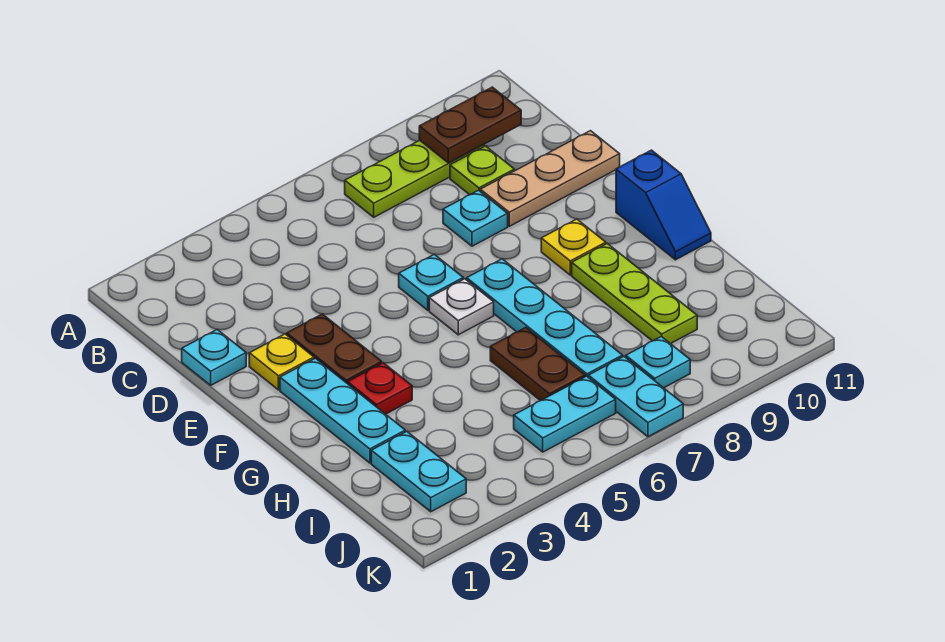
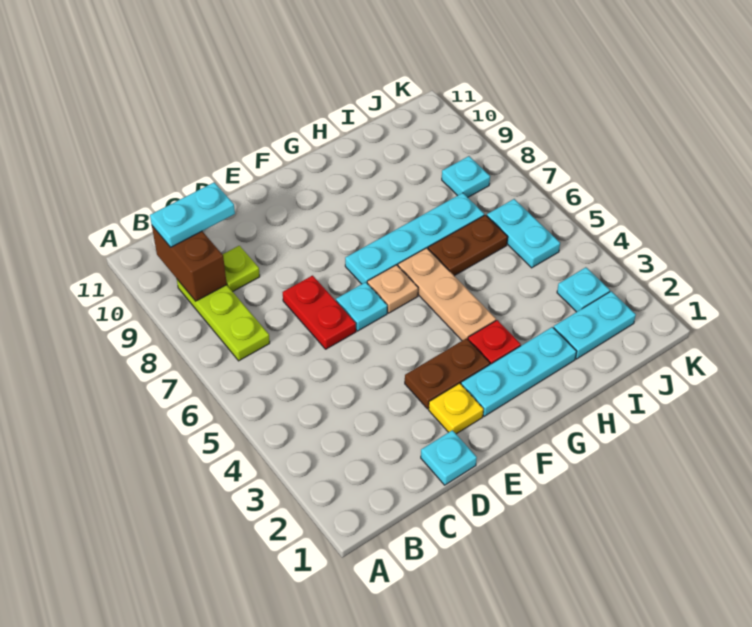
brown plate B9:B10 level 2 -> brown brick B9:B10 level 2
none -> red plate D6:D7 level 1
cyan plate D8 level 1 -> cyan plate J3 level 1
tan plate D9:D11 level 1 -> tan plate G4:G6 level 1
white plate F6 level 1 -> tan plate F6 level 1
yellow plate F9 level 1 -> none
blue slope F11:G11 level 1 top F -> none
lime plate G9:I9 level 1 -> none
cyan plate J7:K7 level 1 -> cyan plate B10:C10 level 3

